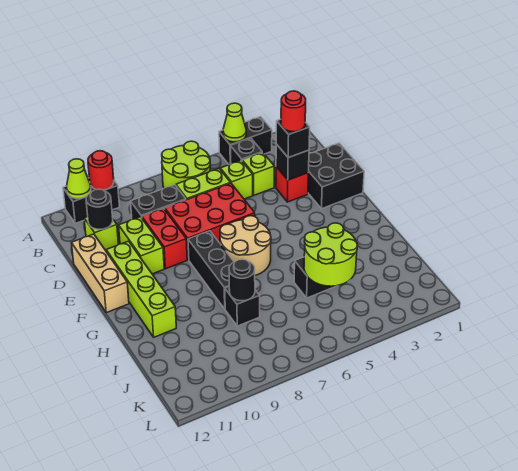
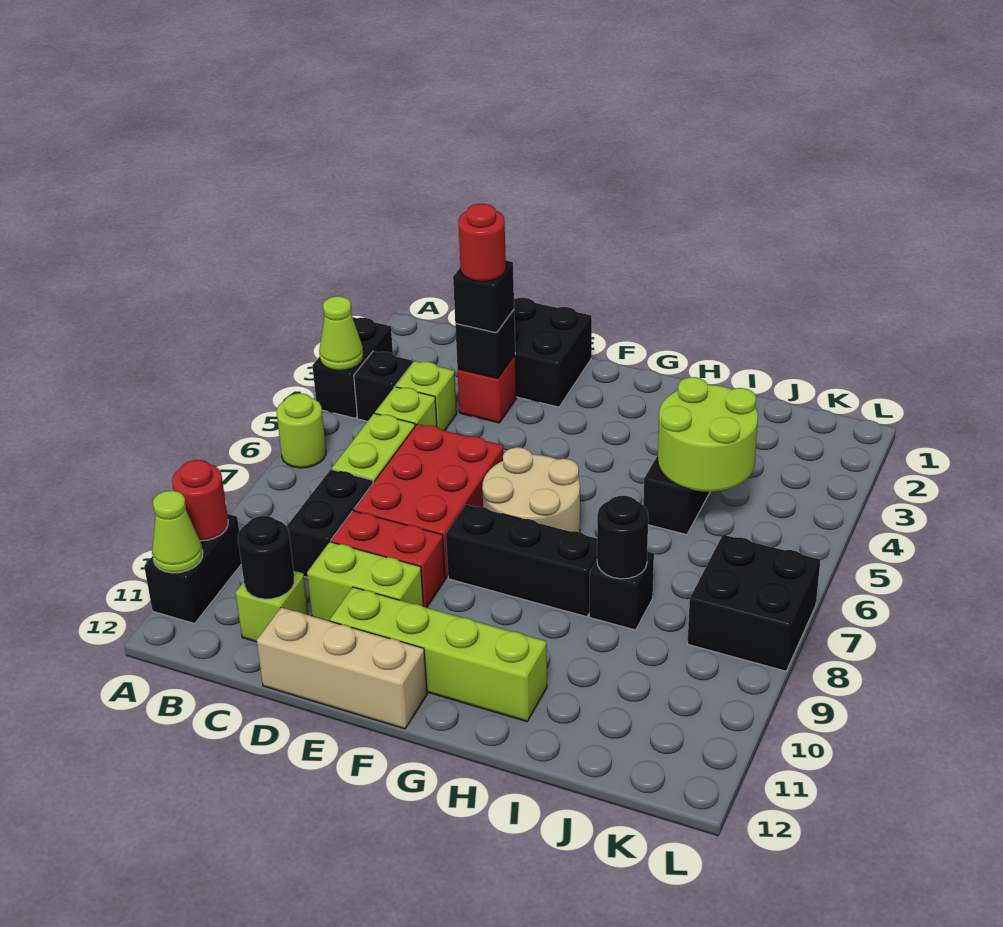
lime round brick A6:B7 level 1 -> lime round brick A6 level 1
none -> black brick K7:L8 level 1

